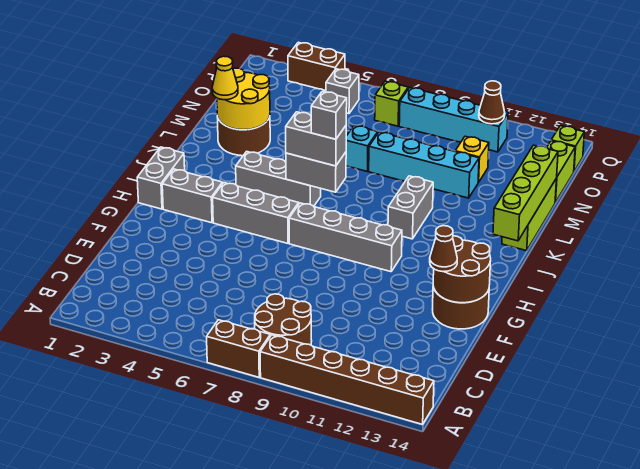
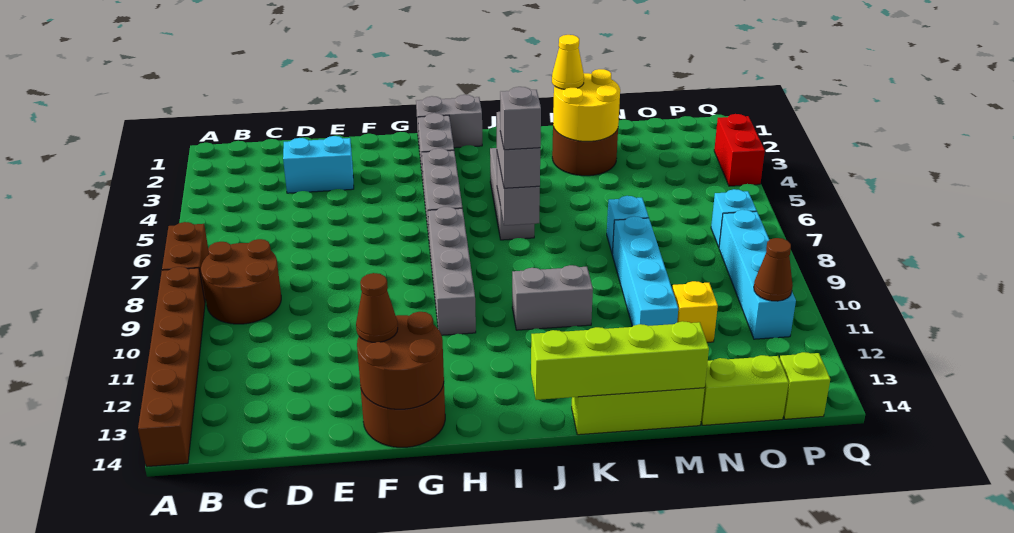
none -> cyan brick D3:E3 level 1
grey brick P5 level 1 -> none
lime brick P7 level 1 -> cyan brick P7 level 1
brown brick Q3:Q4 level 1 -> red brick Q3:Q4 level 1

